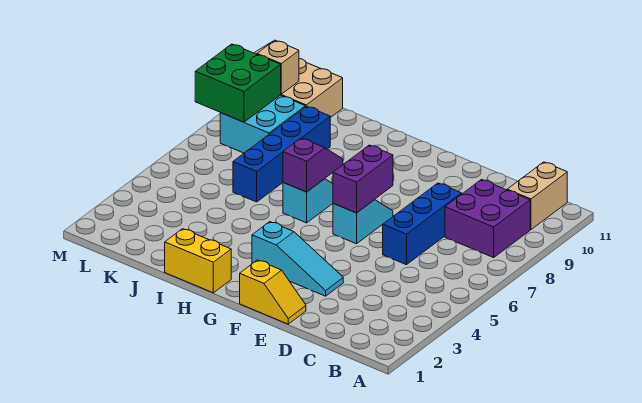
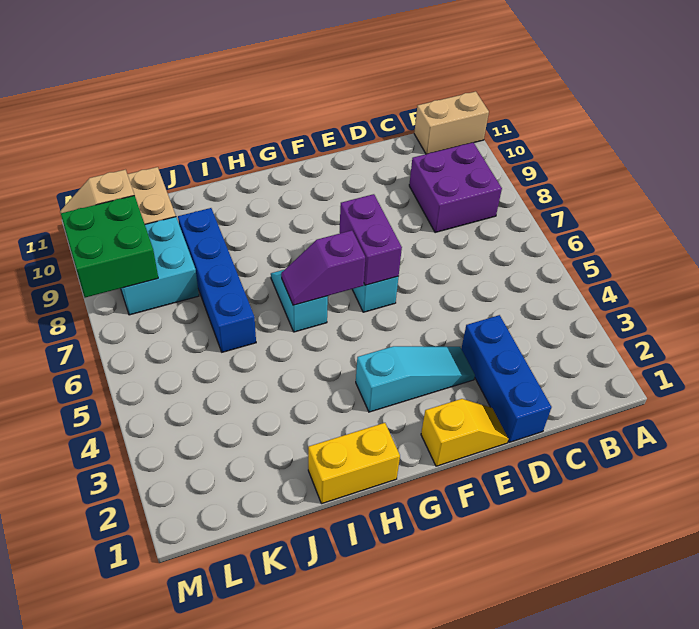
tan brick B10:B11 level 1 -> tan brick A11:B11 level 1
blue brick D6:D8 level 1 -> blue brick D1:D3 level 1
purple slope H6:H7 level 2 top 6 -> purple slope G6:H6 level 2 top G

